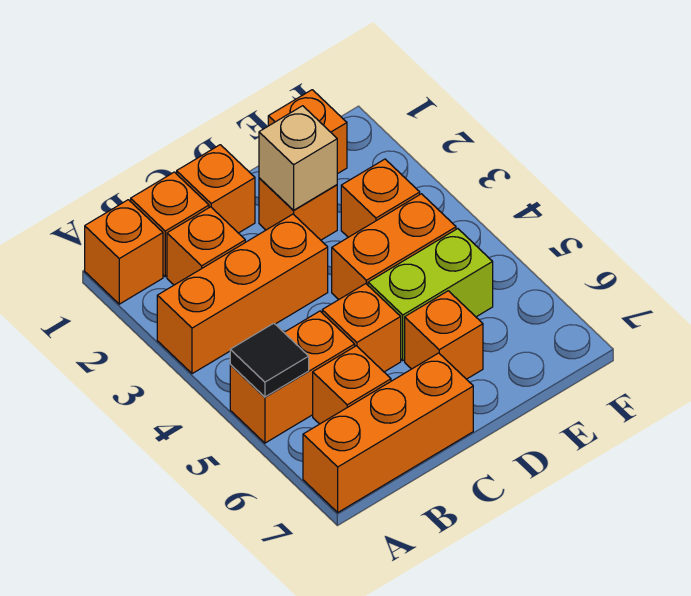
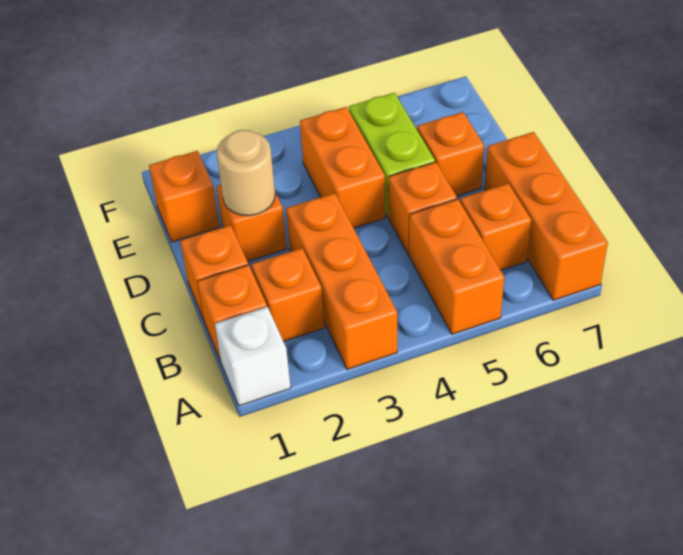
orange brick A1 level 1 -> white brick A1 level 1
black tile A5 level 2 -> none
tan brick D2 level 2 -> tan round brick D2 level 2
orange brick E3 level 1 -> none

